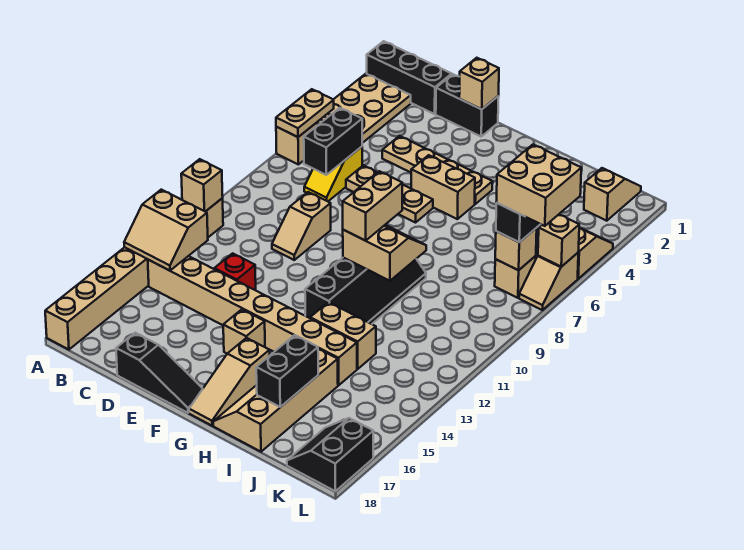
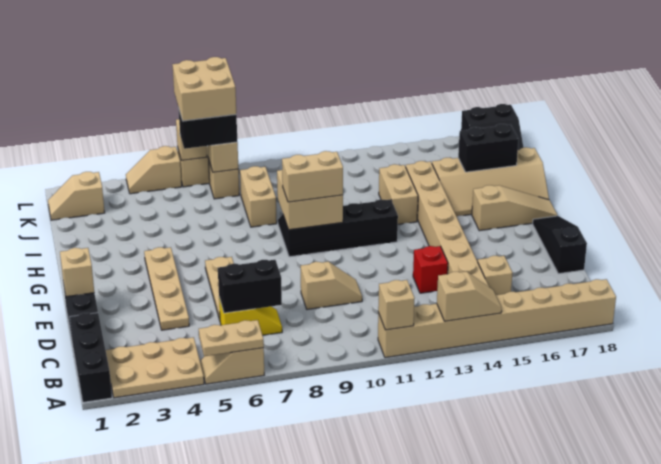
tan slope A13:B14 level 2 top 13 -> tan slope A13:A14 level 2 top 13
tan brick F5:G5 level 1 -> tan brick I8:J8 level 1
tan brick F15 level 1 -> tan brick C15 level 1
tan slope G9:H10 level 2 top 10 -> tan brick G9:H10 level 2

